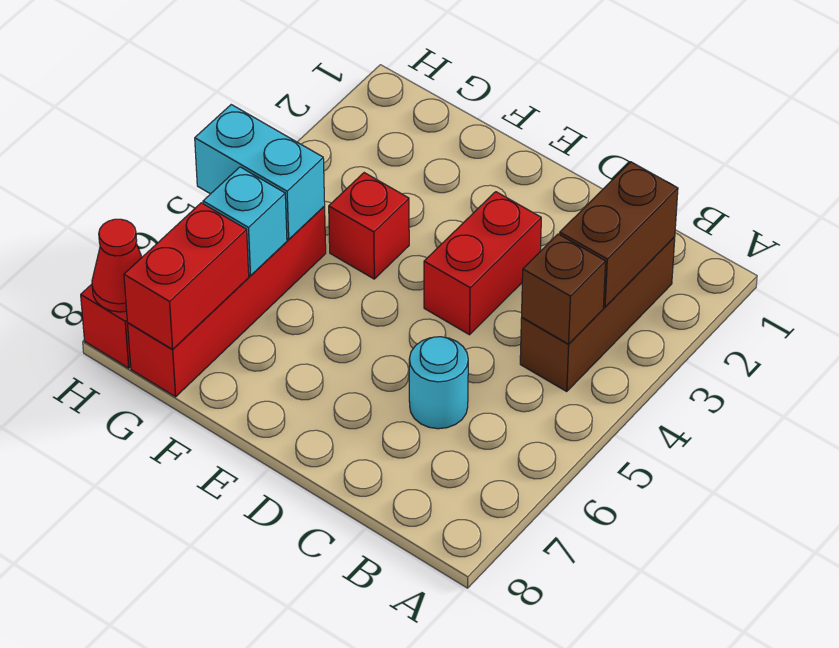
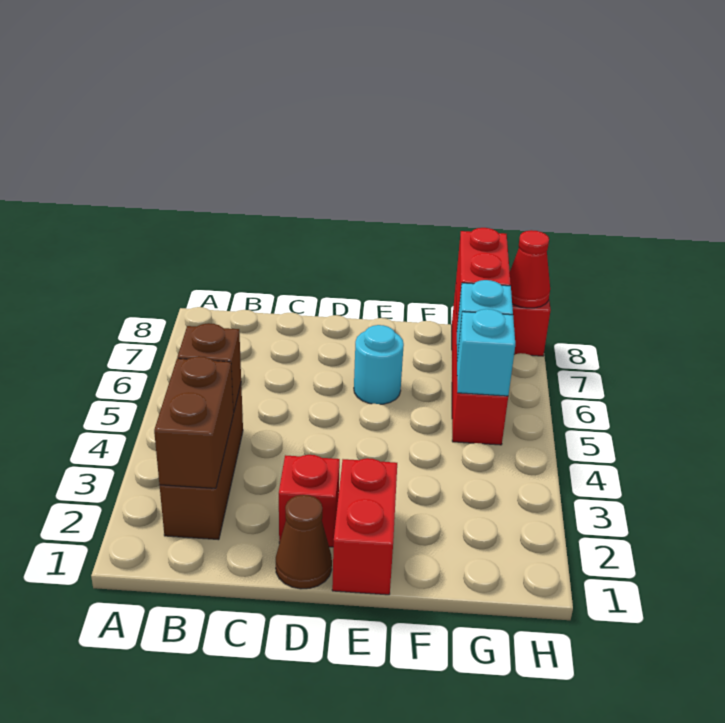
cyan round brick C6 level 1 -> cyan round brick E6 level 1
none -> brown cone D1 level 1
red brick D3:D4 level 1 -> red brick E1:E2 level 1
red brick F4 level 1 -> red brick D2 level 1
cyan brick G5:H5 level 2 -> cyan brick G5 level 2

